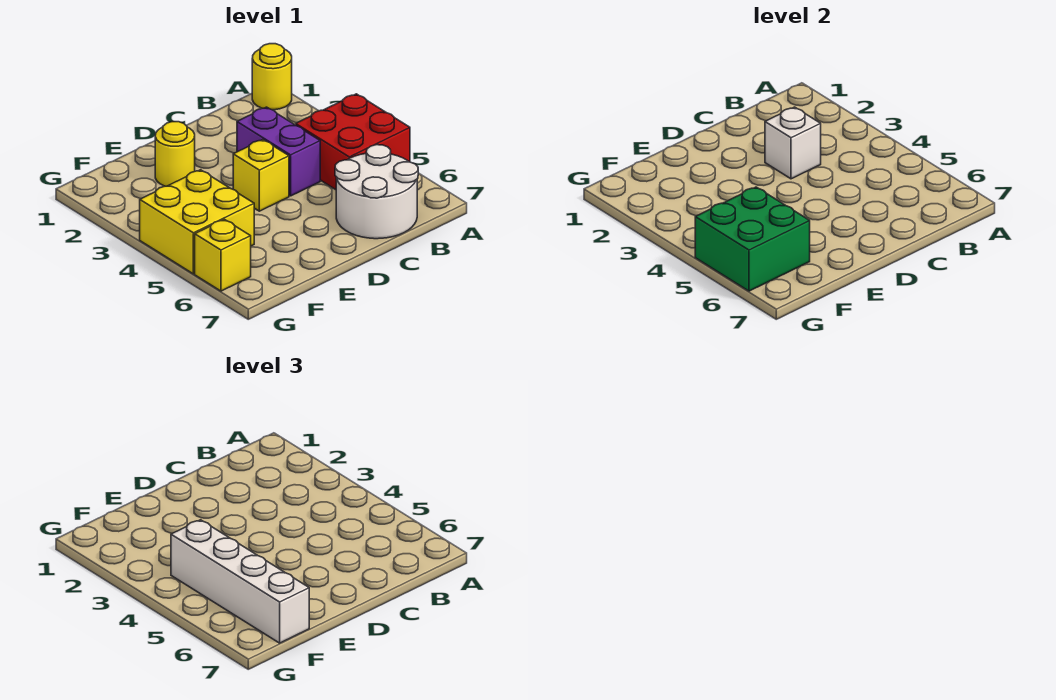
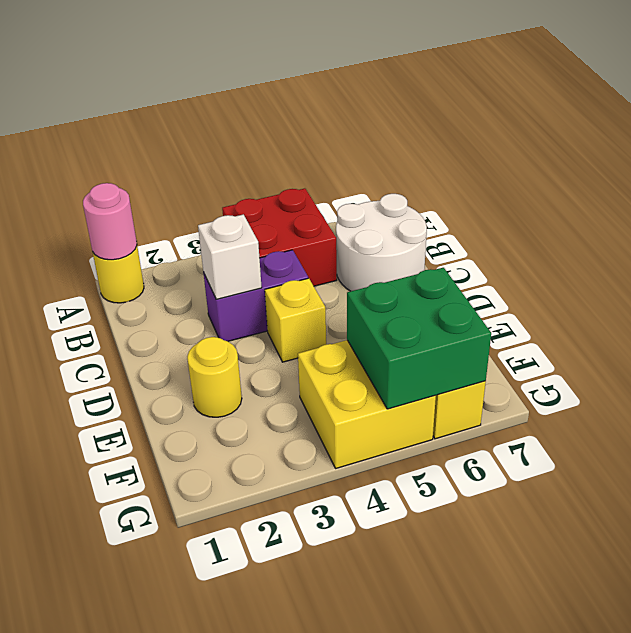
none -> pink round brick A1 level 2
white brick F4:F7 level 3 -> none

